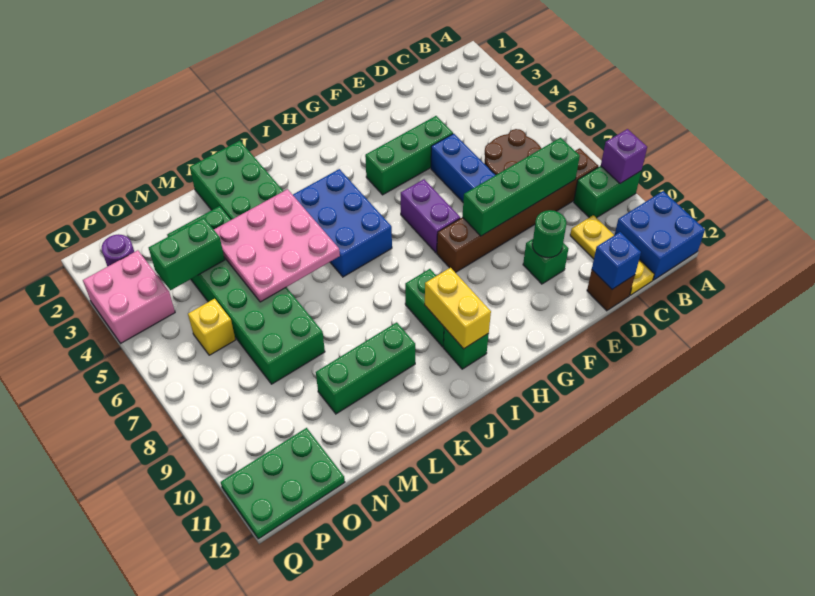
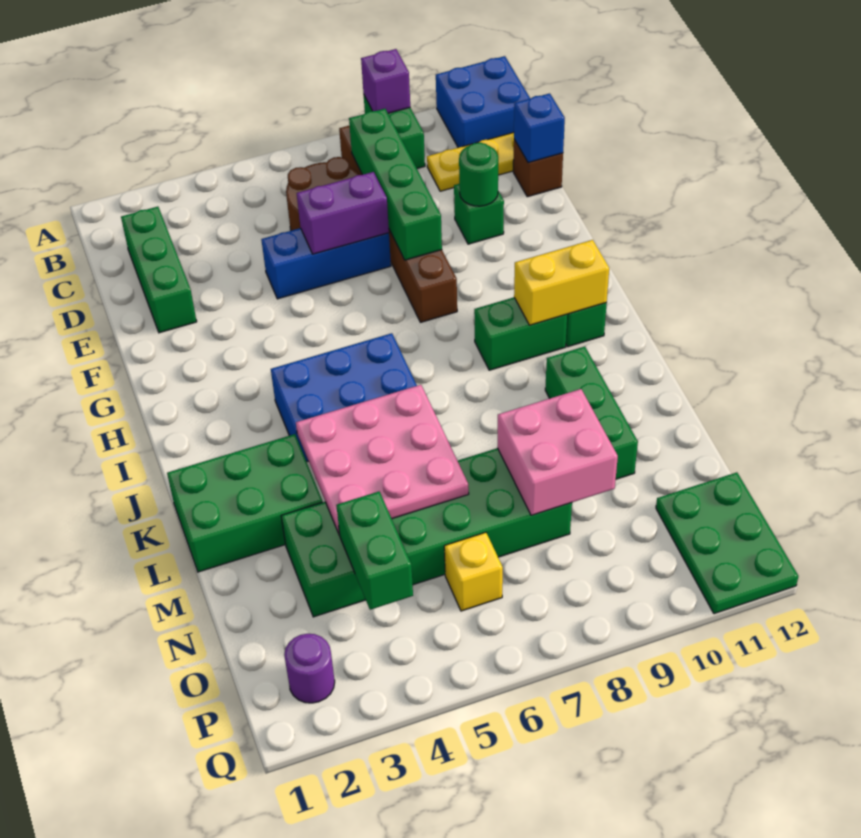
green brick E4:G4 level 1 -> green brick C2:E2 level 1
purple brick G6:G7 level 1 -> purple brick E6:E7 level 2
pink brick P3:Q4 level 1 -> pink brick M8:N9 level 2

